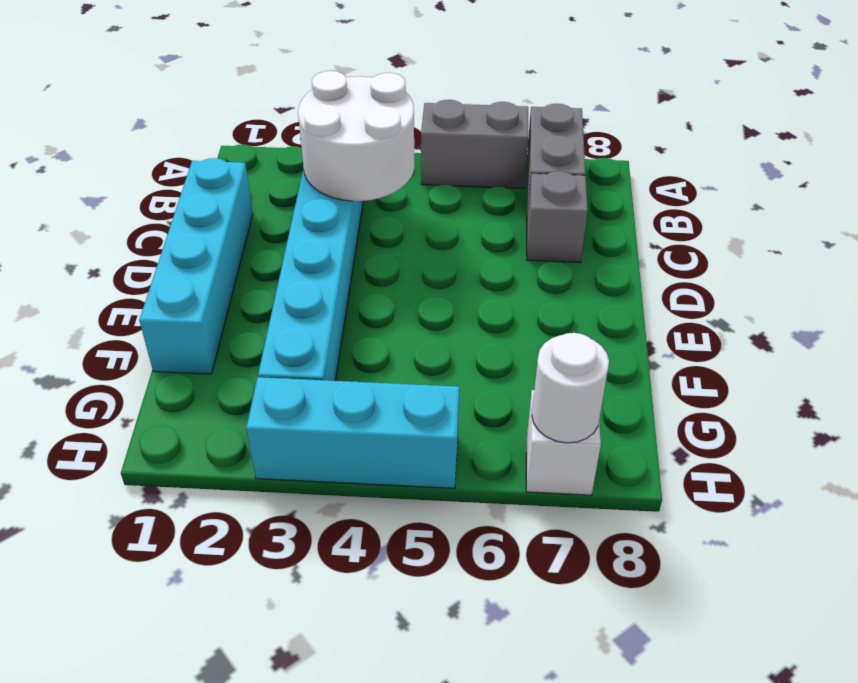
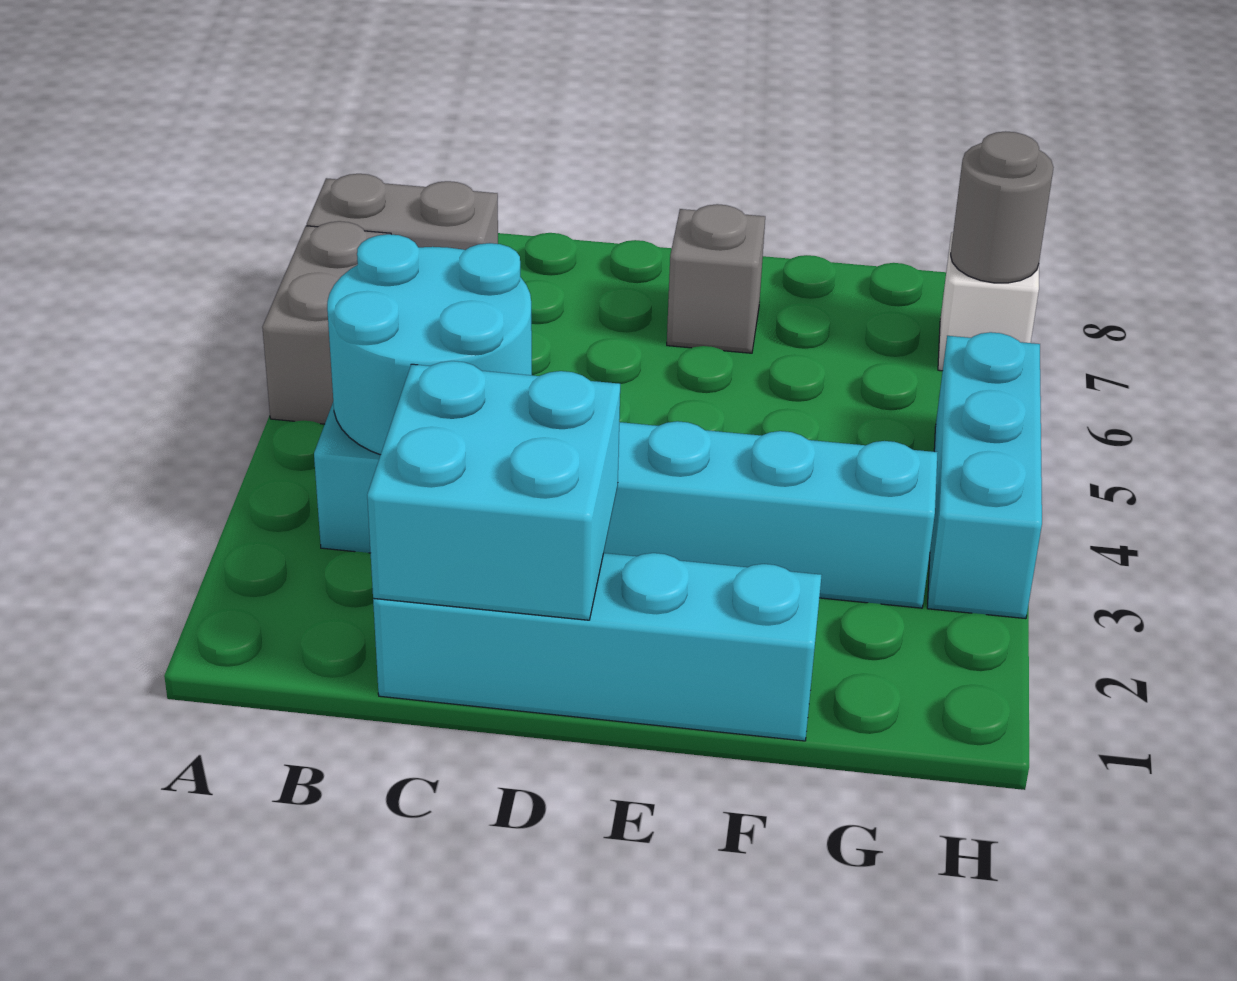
white round brick B3:C4 level 2 -> cyan round brick B3:C4 level 2
none -> cyan brick C1:D2 level 2
grey brick C7 level 1 -> grey brick E7 level 1
white round brick H7 level 2 -> grey round brick H7 level 2

